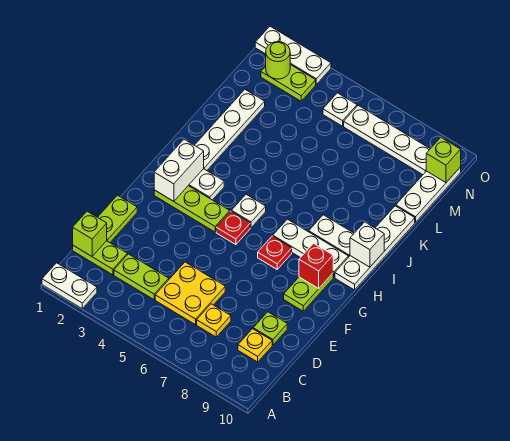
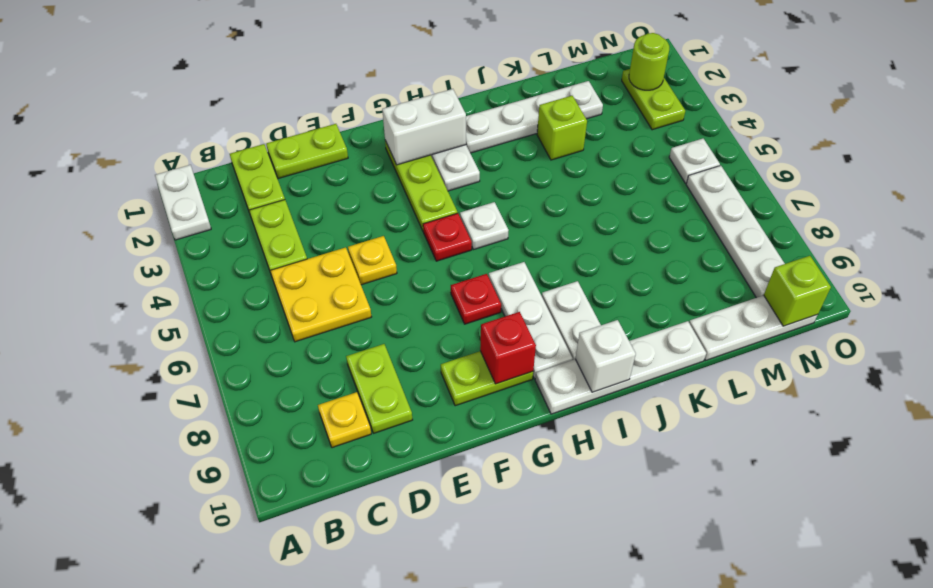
lime brick C1 level 2 -> lime brick K3 level 1
yellow plate C7 level 1 -> yellow plate E5 level 1
lime plate D9 level 1 -> lime plate D8:D9 level 1
white plate O1:O3 level 1 -> none

